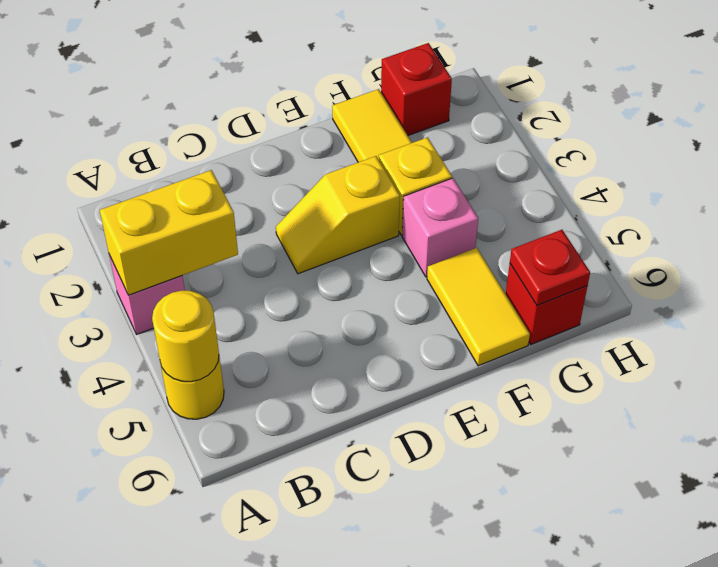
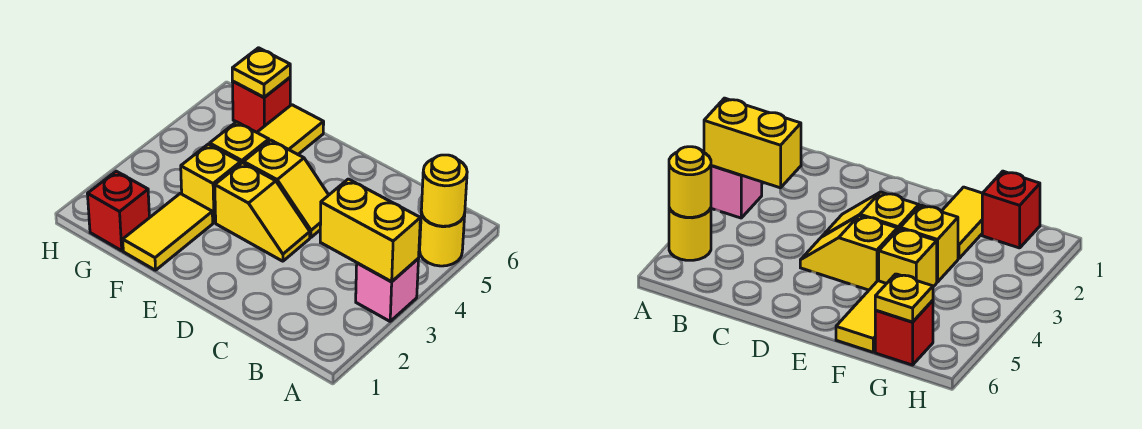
none -> yellow slope D4:E4 level 1 top E
pink brick F4 level 1 -> yellow brick F4 level 1
red plate G6 level 2 -> yellow plate G6 level 2

